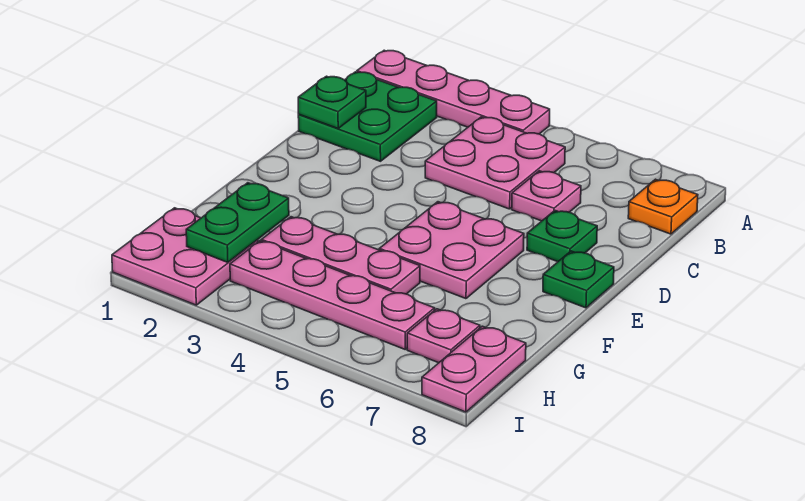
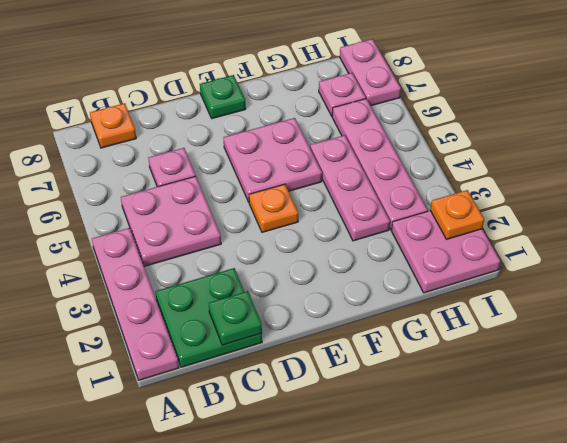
green plate D7 level 1 -> none
none -> orange plate E4 level 1
green plate G2:H2 level 2 -> none
pink plate H8:I8 level 1 -> pink plate I7:I8 level 1
none -> orange plate I2 level 2

